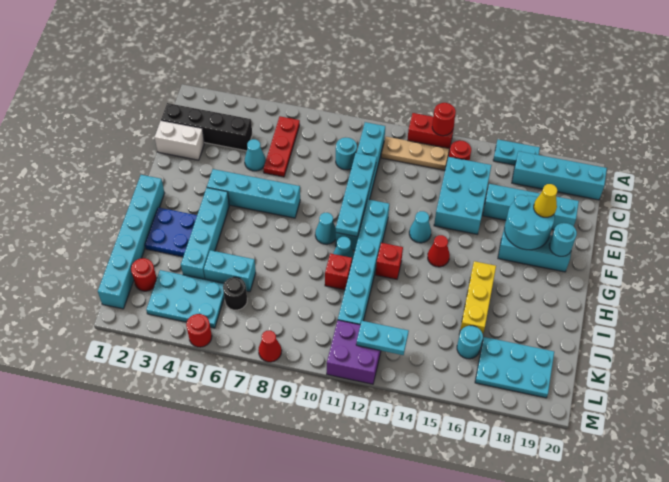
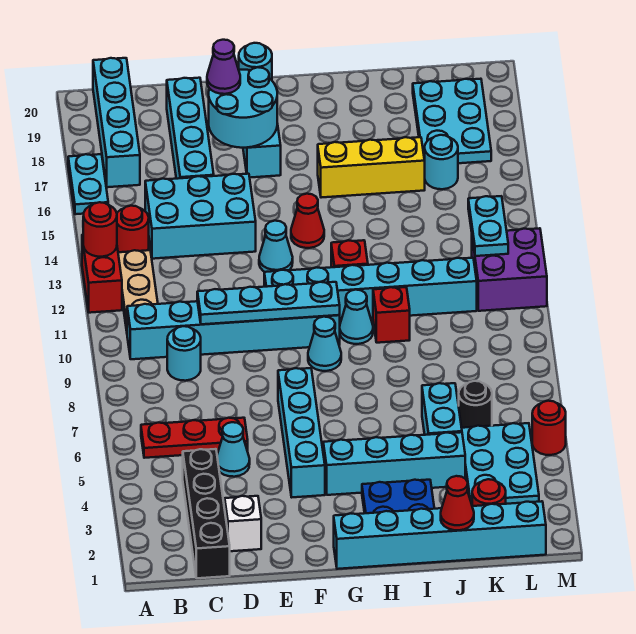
white brick D1:D2 level 1 -> white brick D2 level 1
yellow cone E18 level 3 -> purple cone E18 level 3
red cone M8 level 1 -> red cone J1 level 2

